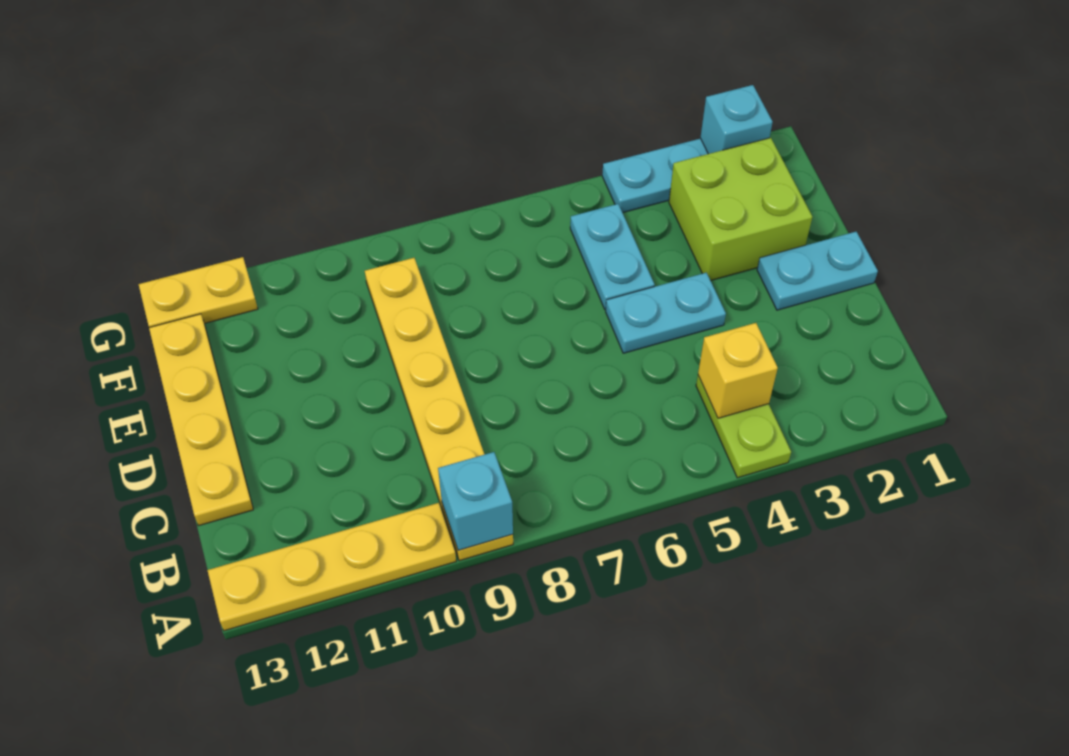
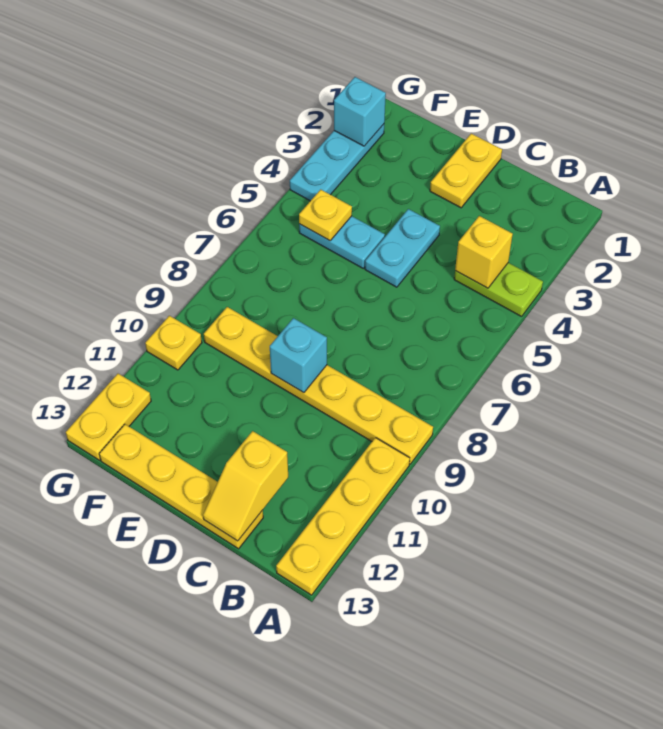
cyan brick A9 level 2 -> cyan brick D9 level 2
none -> yellow slope C12:C13 level 2 top 12
cyan plate D1:D2 level 1 -> yellow plate D1:D2 level 1
lime brick E2:F3 level 1 -> none
none -> yellow plate F5 level 2
none -> yellow plate G10 level 1

